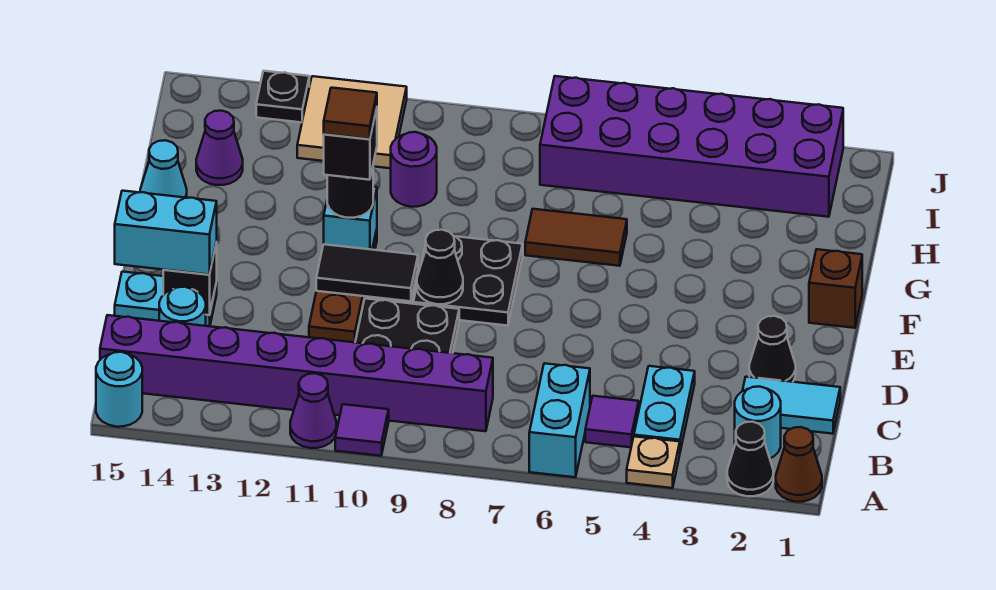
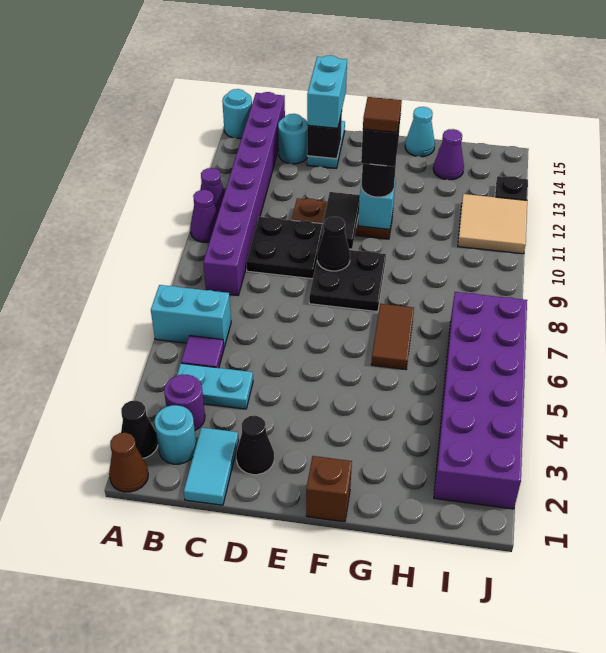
tan plate A4 level 1 -> none
purple tile A10 level 1 -> purple cone A10 level 1
purple round brick H10 level 1 -> purple round brick B3 level 1

